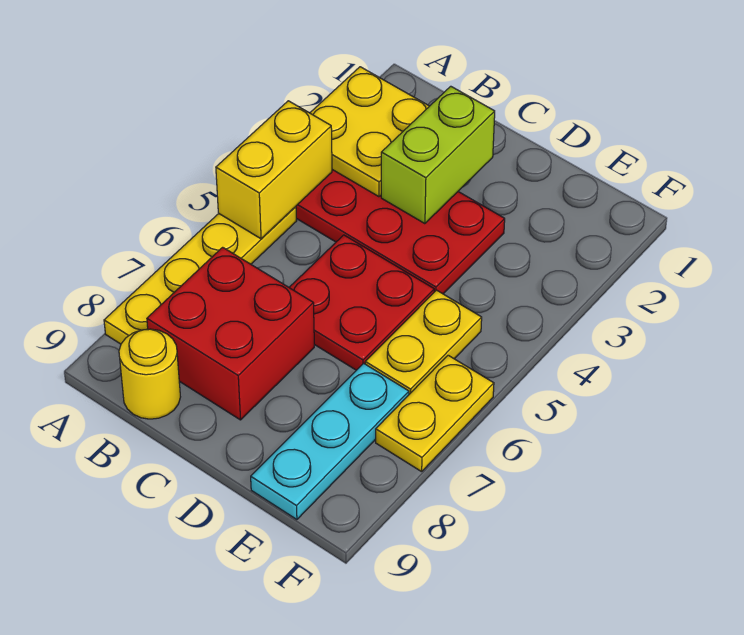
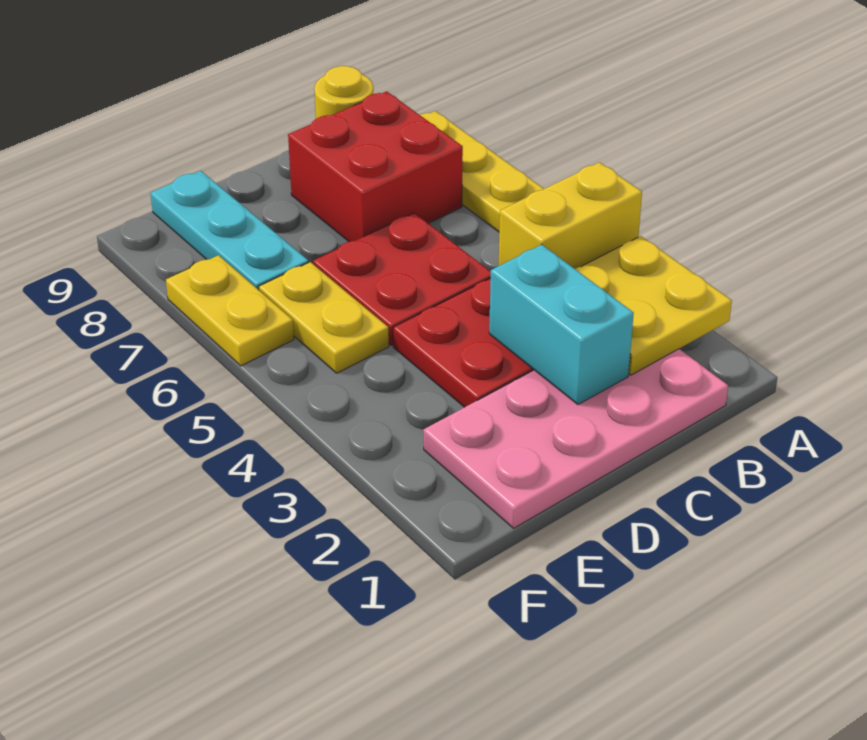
yellow brick A4:A5 level 2 -> yellow brick A4:B4 level 2
none -> pink plate B1:E2 level 1
lime brick C2:C3 level 2 -> cyan brick C2:C3 level 2

